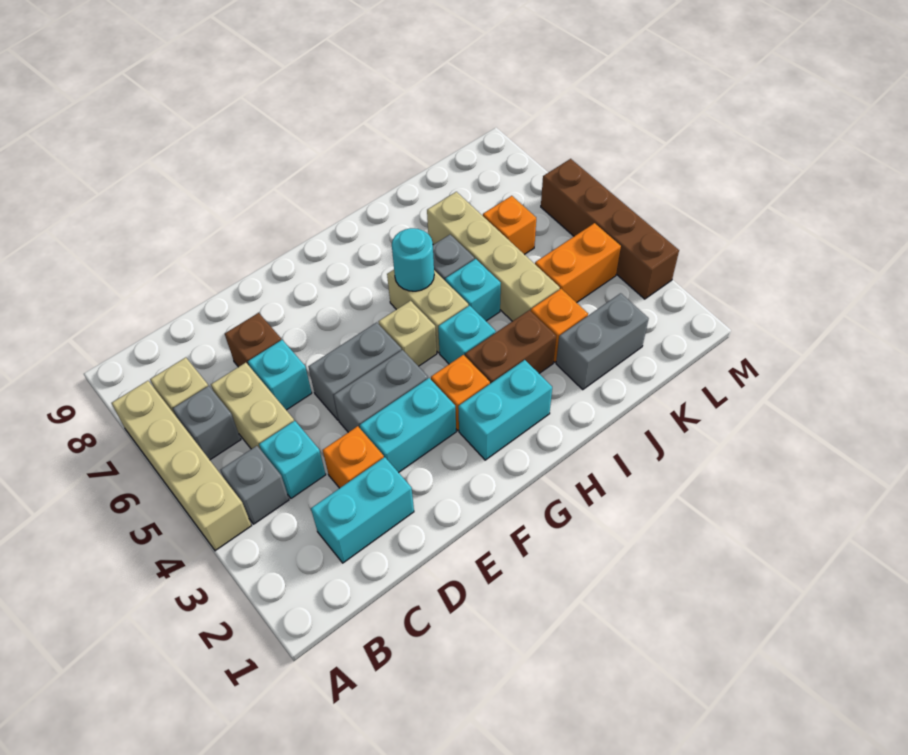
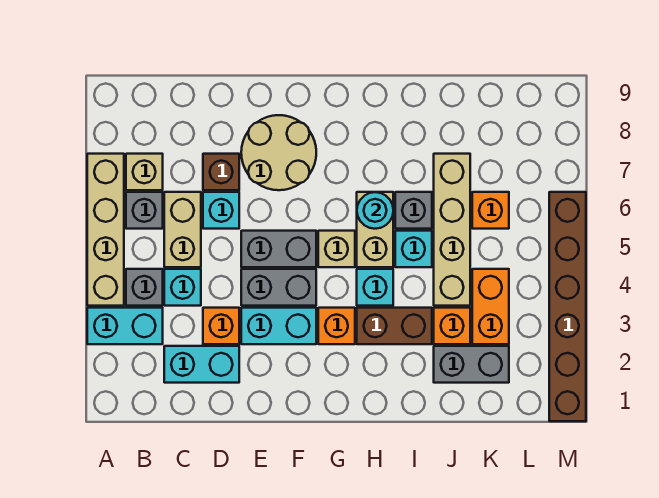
none -> tan round brick E7:F8 level 1
cyan brick G2:H2 level 1 -> cyan brick A3:B3 level 1
orange brick K4:L4 level 1 -> orange brick K3:K4 level 1
brown brick M3:M6 level 1 -> brown brick M1:M6 level 1

